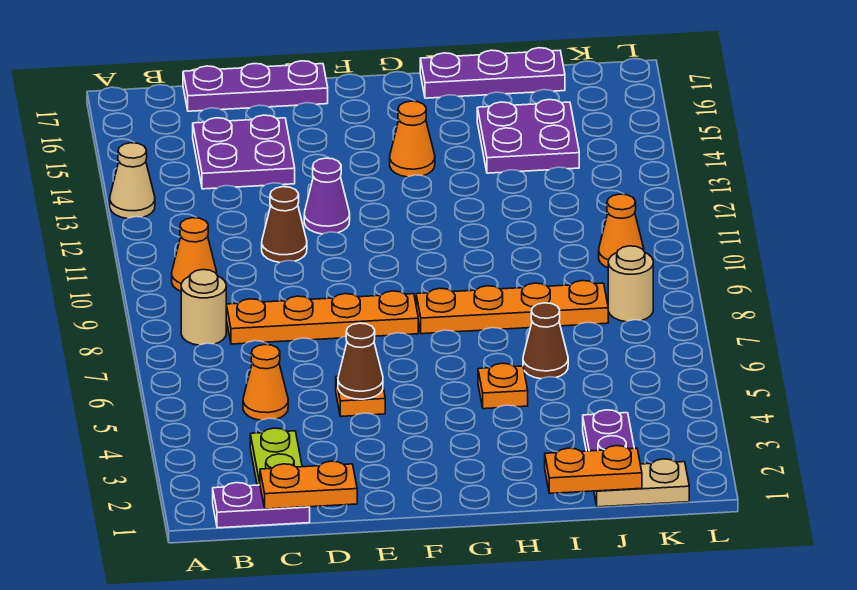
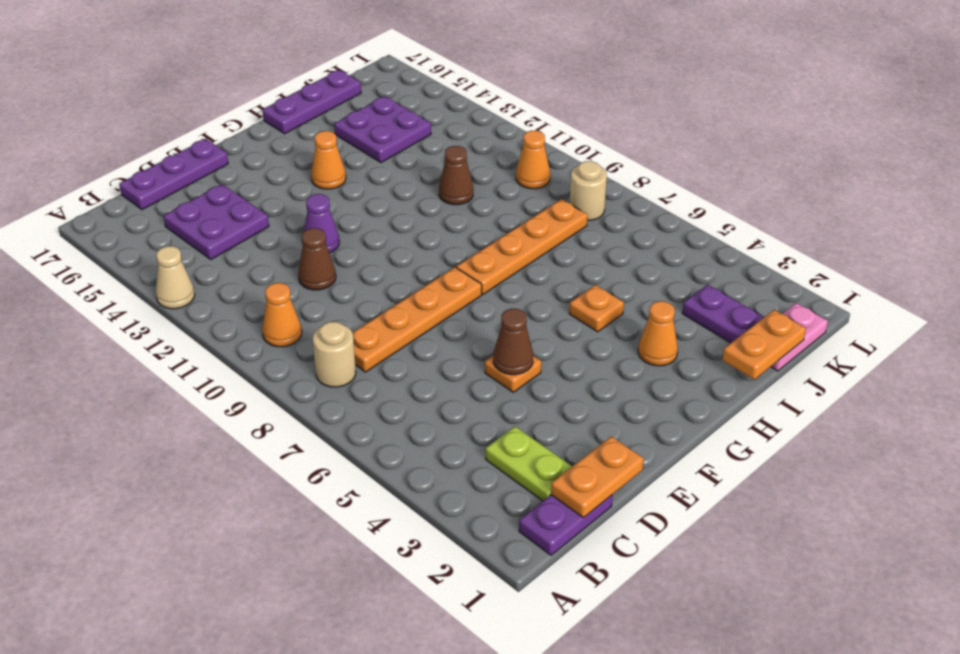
orange cone C5 level 1 -> orange cone H3 level 1
brown cone I6 level 1 -> brown cone I11 level 1
tan plate J1:K1 level 1 -> pink plate J1:K1 level 1

